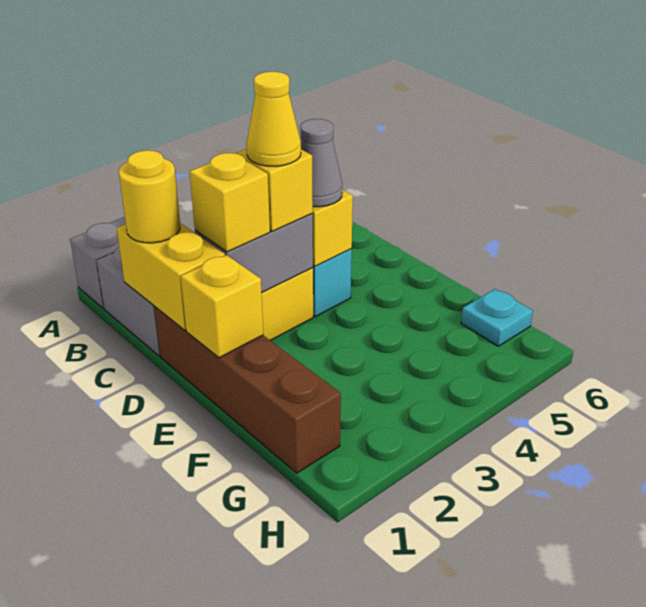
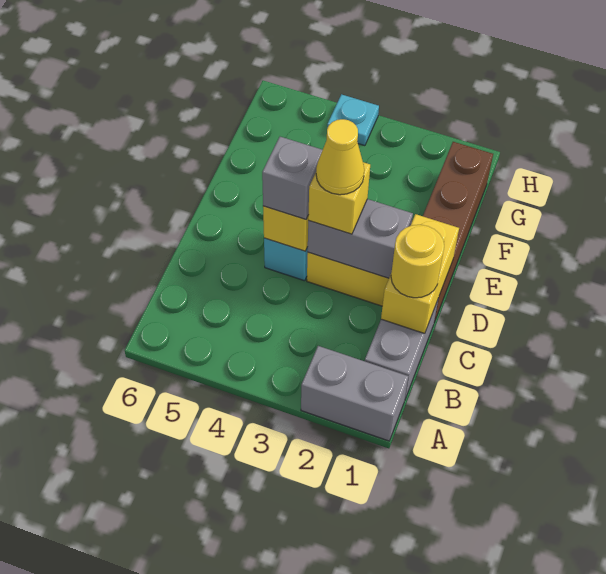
yellow brick D2 level 3 -> none
grey cone D4 level 3 -> grey brick D4 level 3
yellow brick E1 level 2 -> none
cyan plate G6 level 1 -> cyan plate H4 level 1

